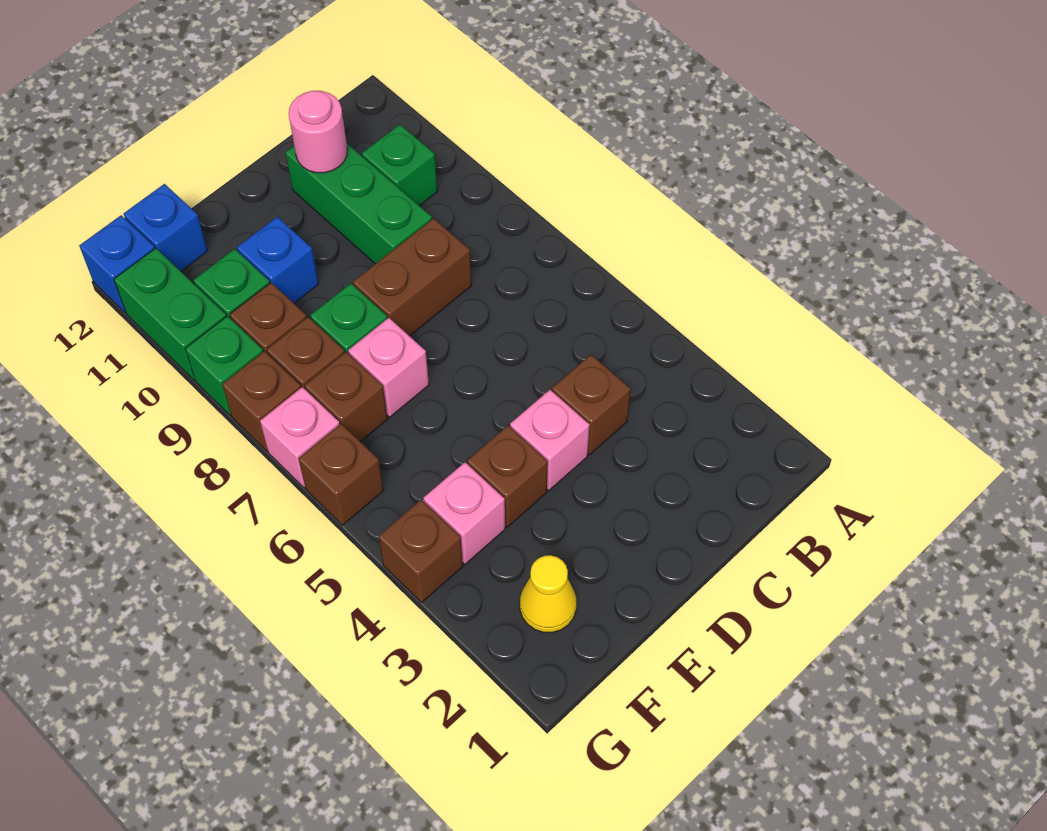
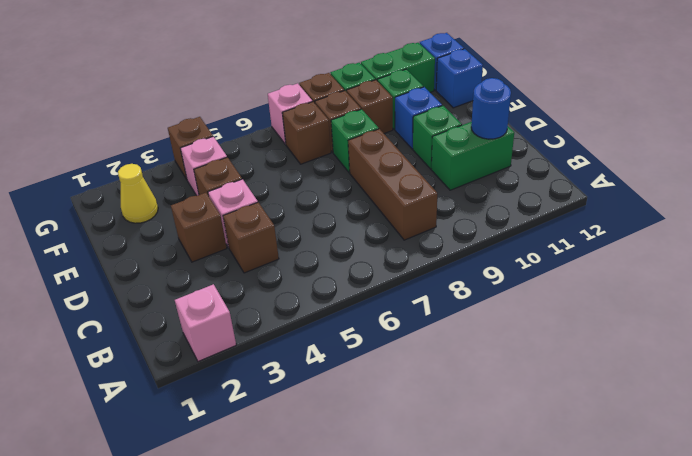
green brick B10 level 1 -> green brick D10 level 1
brown brick C8:D8 level 1 -> brown brick B8:D8 level 1
green brick C9:C11 level 1 -> green brick C10:C11 level 1
pink round brick C11 level 2 -> blue round brick C11 level 2
pink brick E7 level 1 -> pink brick A2 level 1
brown brick G6 level 1 -> brown brick D3 level 1

